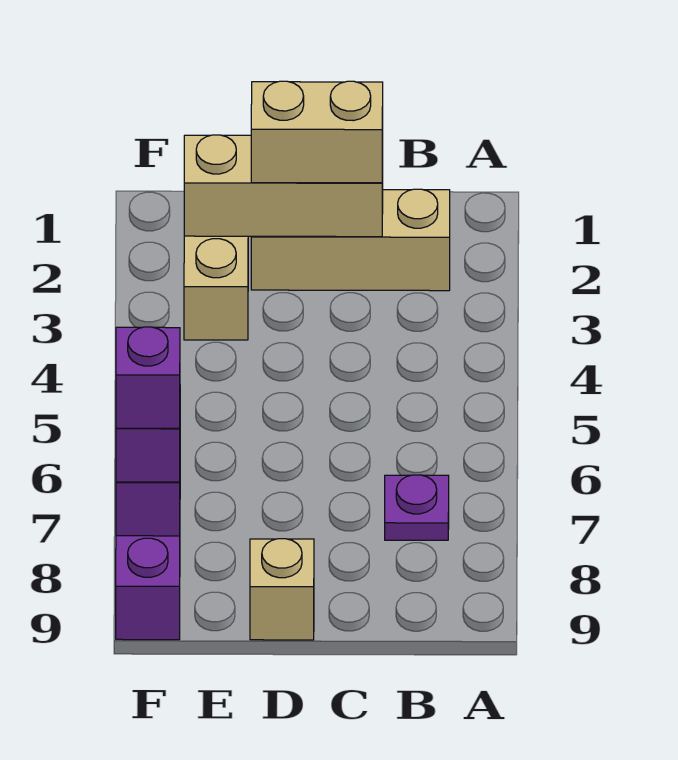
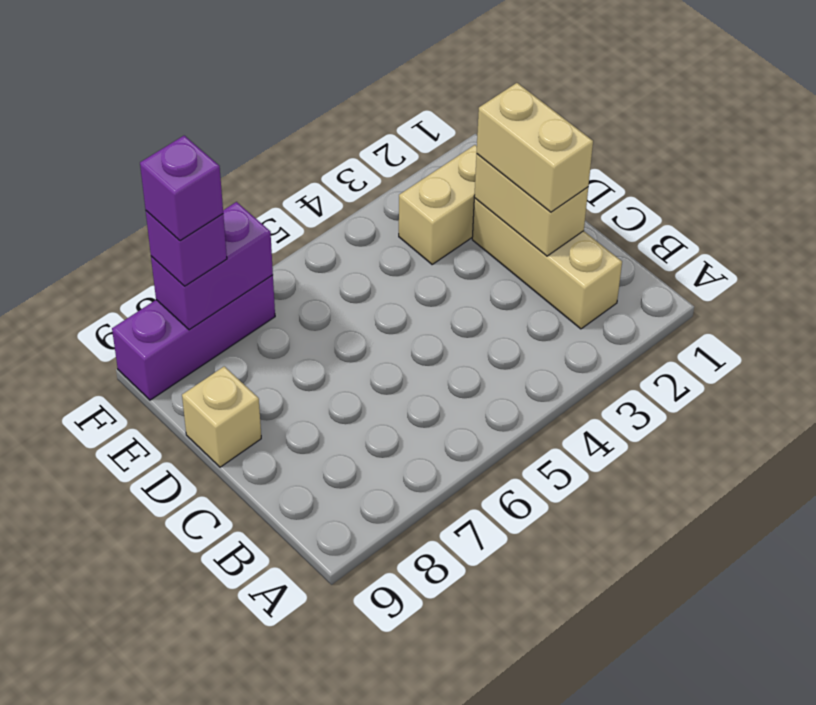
purple plate B7 level 1 -> none
tan brick C2:E2 level 2 -> tan brick C2:D2 level 2

